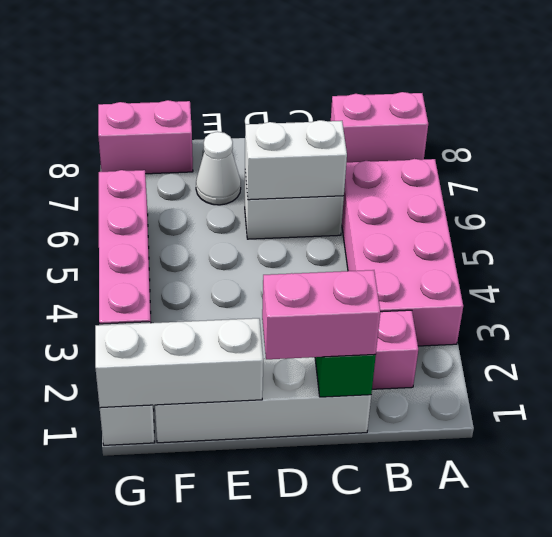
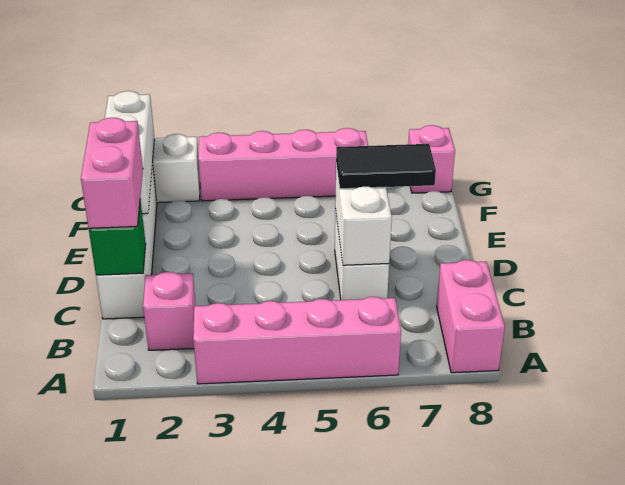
pink brick A3:B6 level 1 -> pink brick A3:A6 level 1
none -> black tile D6:D7 level 3
white cone E7 level 1 -> none
pink brick F8:G8 level 1 -> pink brick G8 level 1

